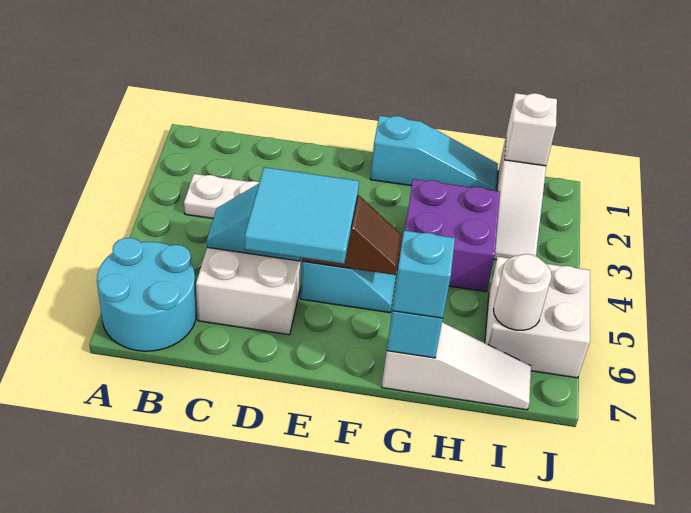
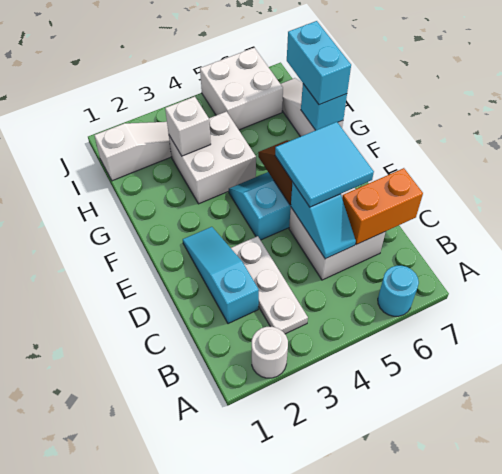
cyan round brick A6:B7 level 1 -> cyan round brick A6 level 1
none -> orange brick C6:C7 level 2
cyan slope F1:H1 level 1 top F -> cyan slope C2:E2 level 1 top C
purple brick G3:H4 level 1 -> white brick G3:H4 level 1
cyan brick G7 level 3 -> cyan brick G7:H7 level 3
white brick I1 level 2 -> white brick H3 level 2
white round brick I6 level 2 -> white round brick A2 level 1

